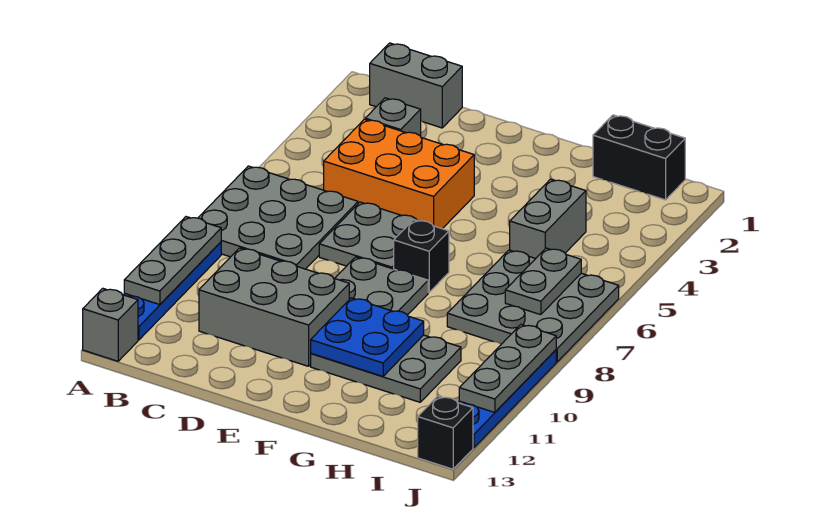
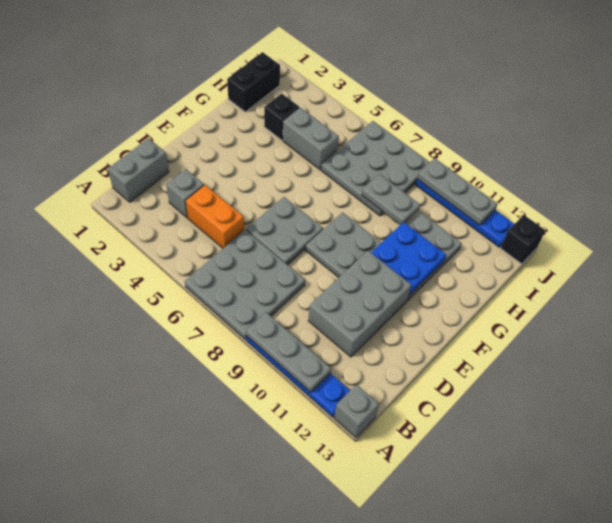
orange brick C4:E5 level 1 -> orange brick C4:C5 level 1
black brick F7 level 1 -> black brick H3 level 1
grey plate I6:I7 level 2 -> grey plate H8:H9 level 2

